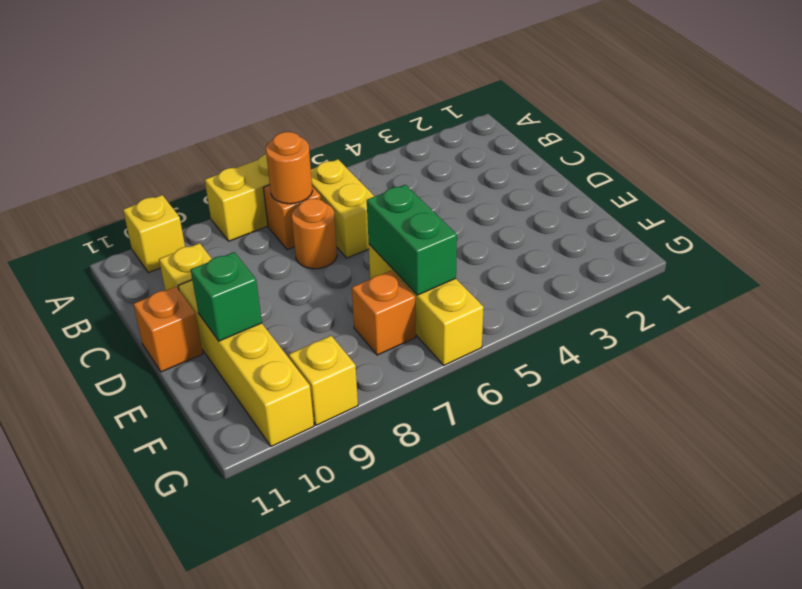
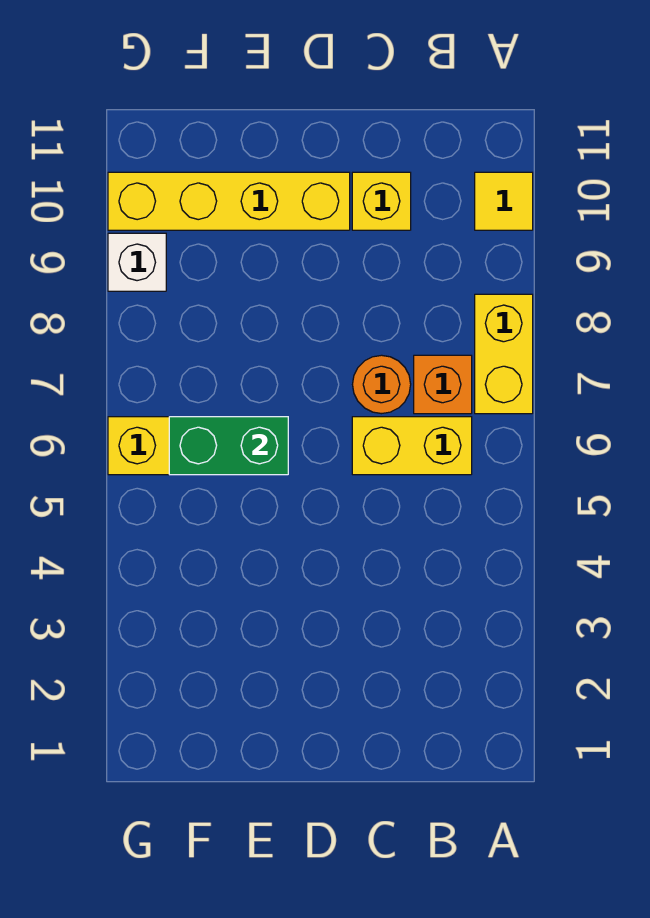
yellow brick A10 level 1 -> yellow tile A10 level 1
orange round brick B7 level 2 -> none
orange brick D11 level 1 -> none
green brick E10 level 2 -> none
orange brick F7 level 1 -> none
yellow brick G9 level 1 -> white brick G9 level 1

